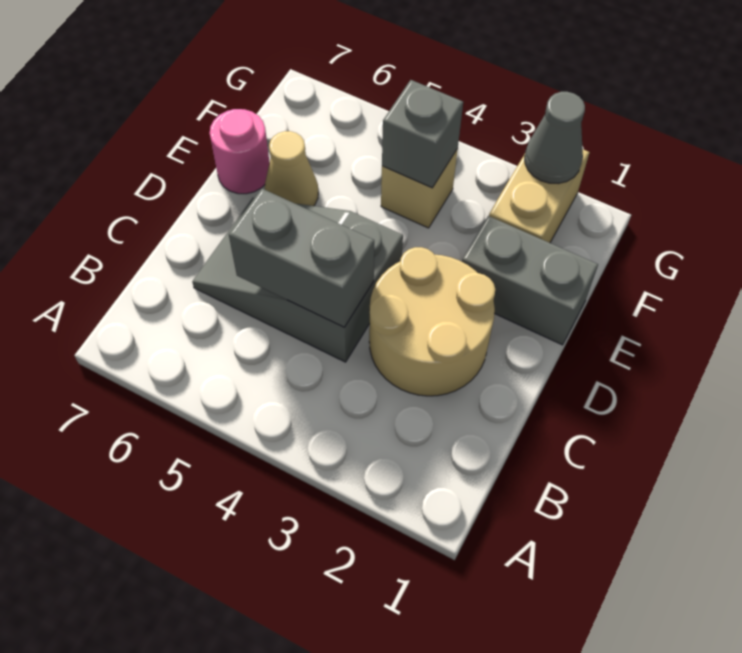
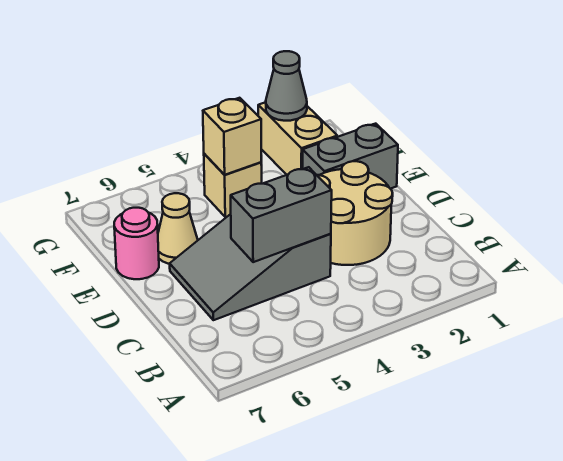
grey brick F4 level 2 -> tan brick F4 level 2

